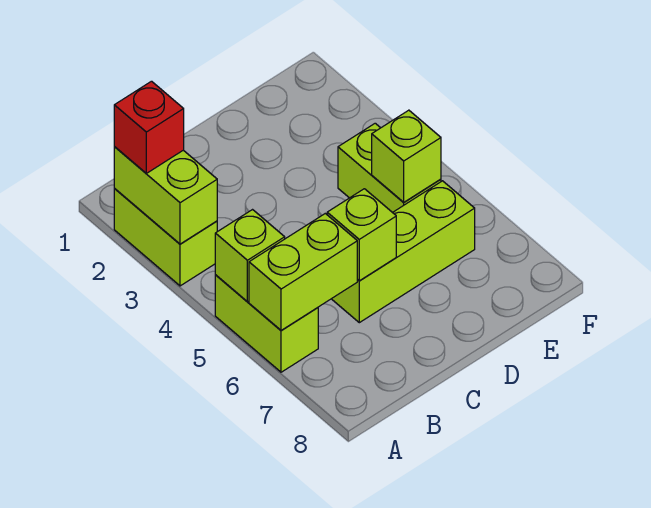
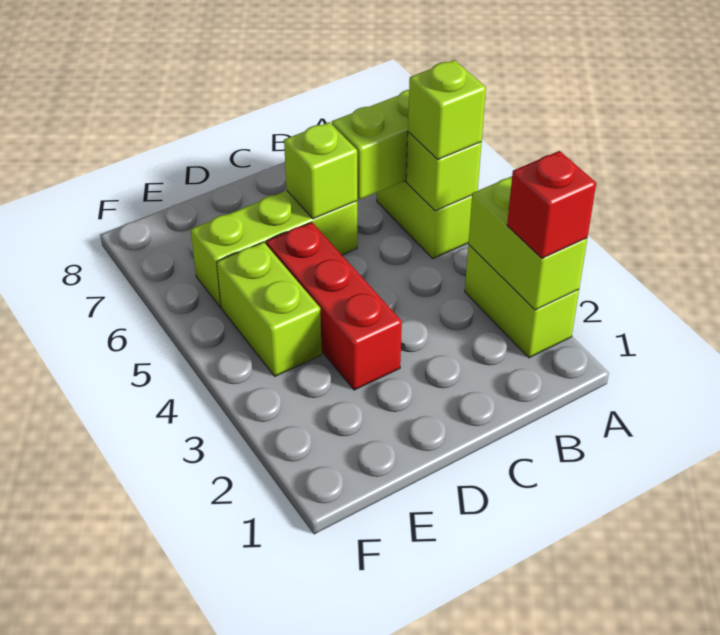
none -> red brick D3:D5 level 1
lime brick E5 level 2 -> lime brick A5 level 3

